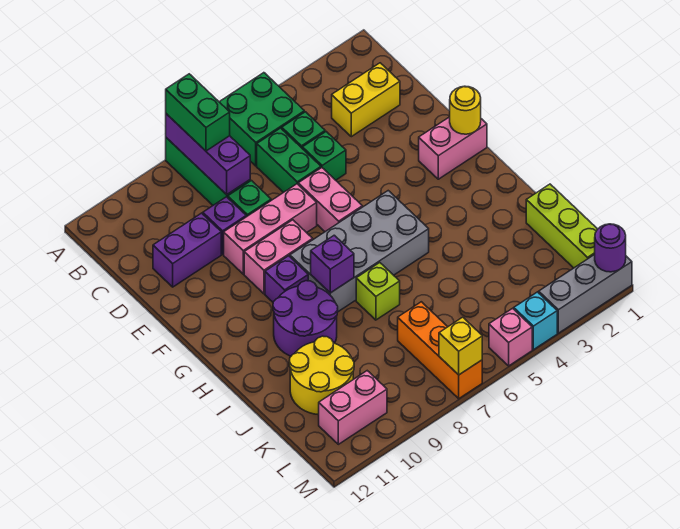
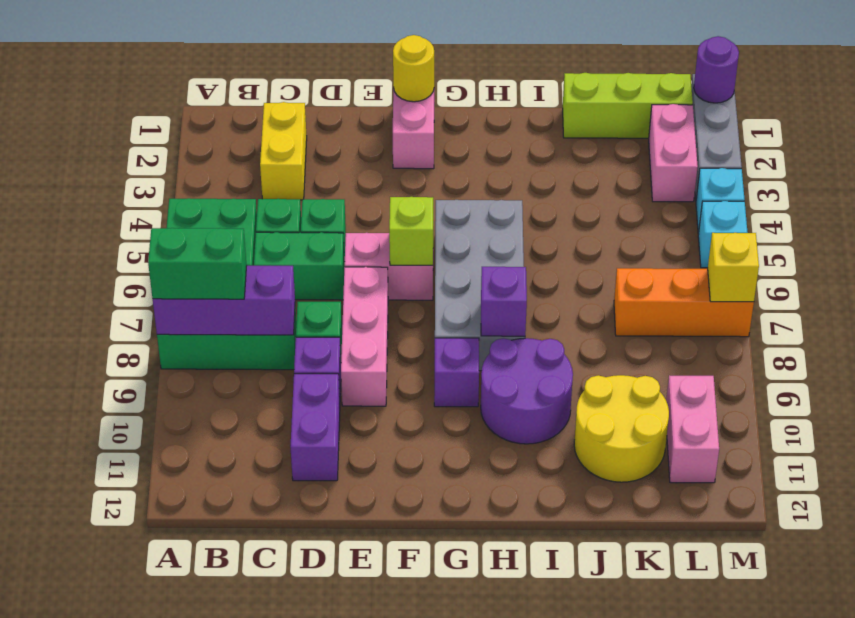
pink brick F8:F9 level 1 -> pink brick L2:L3 level 1
lime brick I7 level 1 -> lime brick F6 level 2
pink brick M5 level 1 -> cyan brick M5 level 1

